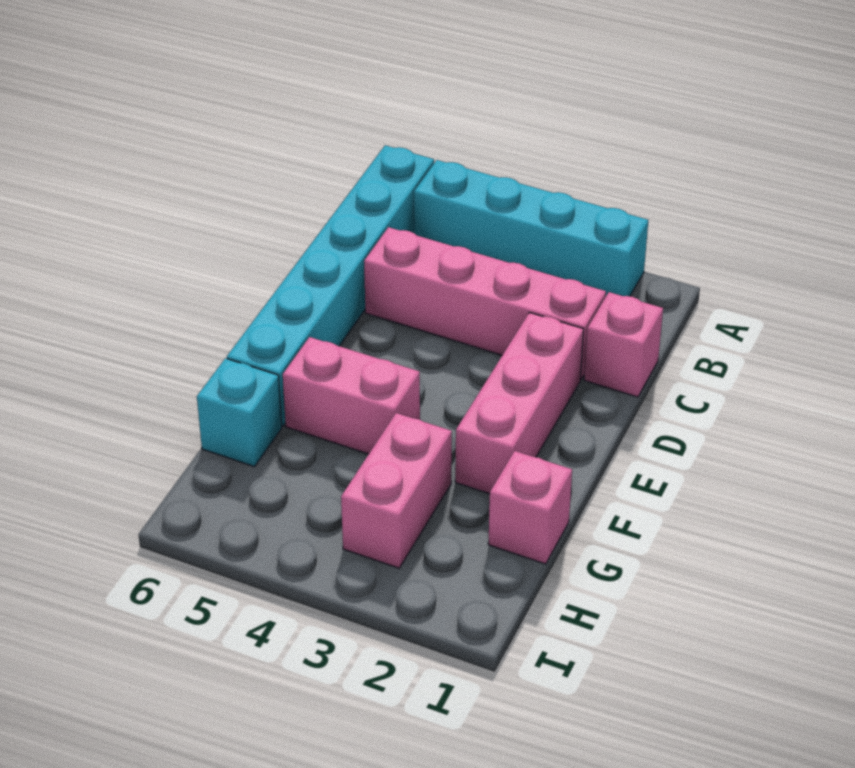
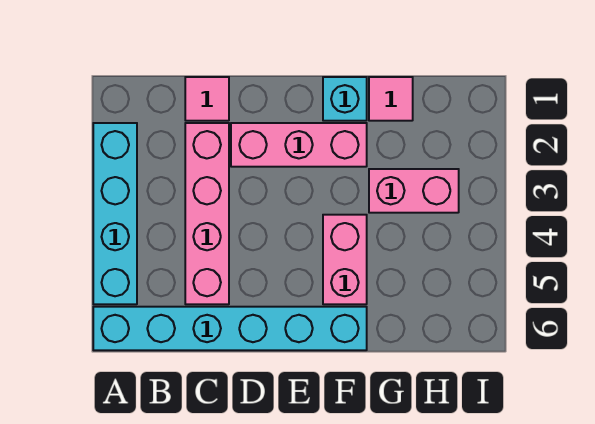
pink brick C1 level 1 -> pink tile C1 level 1
pink brick G1 level 1 -> pink tile G1 level 1
cyan brick G6 level 1 -> cyan brick F1 level 1

